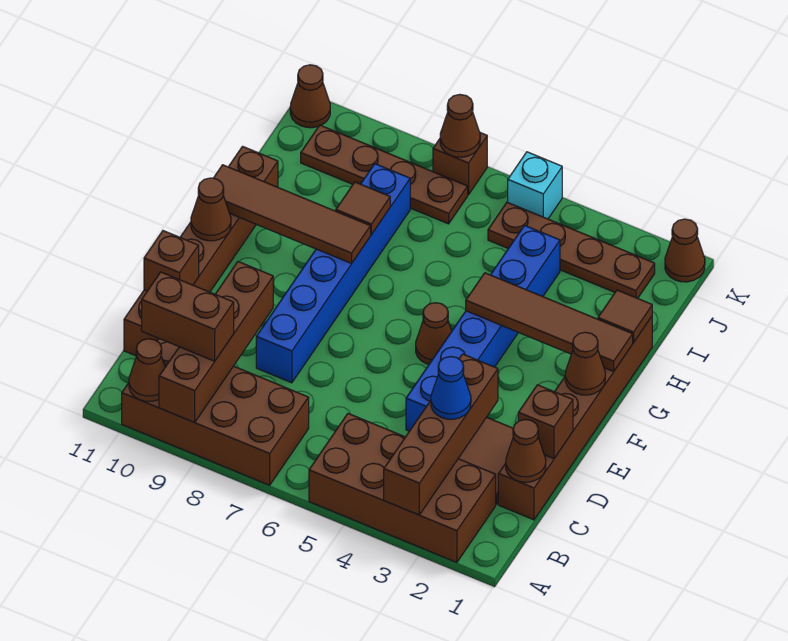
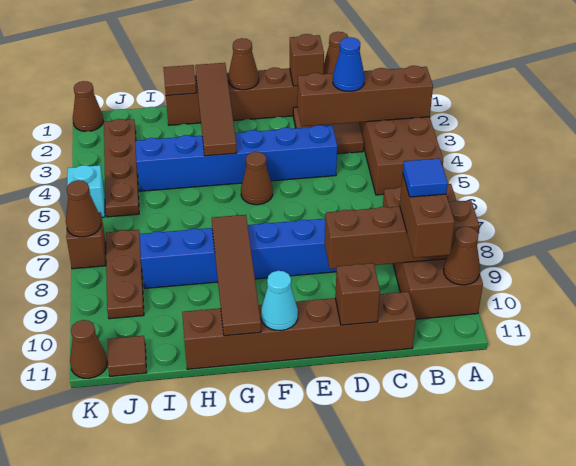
none -> blue tile B9 level 4
brown cone F11 level 2 -> cyan cone F11 level 2
brown tile H8 level 2 -> brown tile J11 level 1
brown plate J7:J10 level 1 -> brown plate J7:J9 level 1

